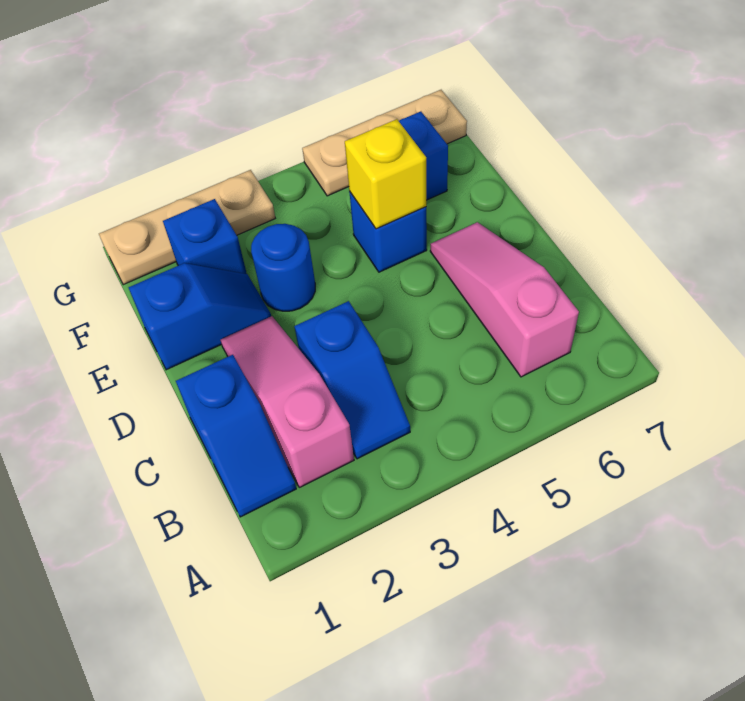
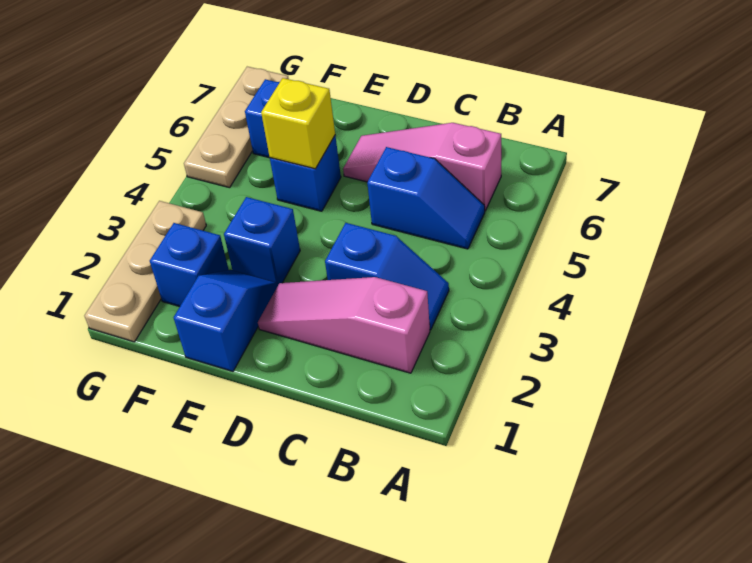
blue slope B1:C1 level 1 top C -> blue slope B5:C5 level 1 top C
blue round brick E3 level 1 -> blue brick E3 level 1

